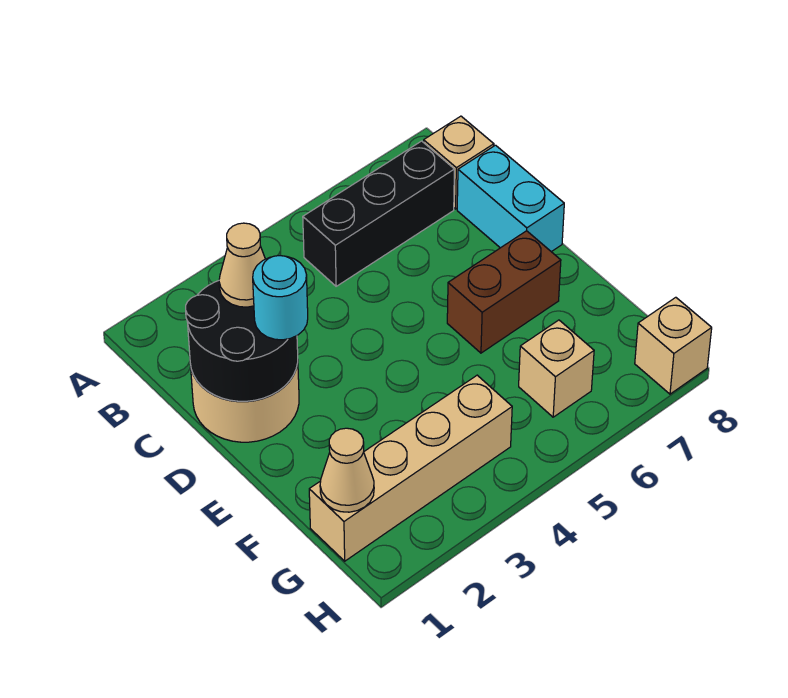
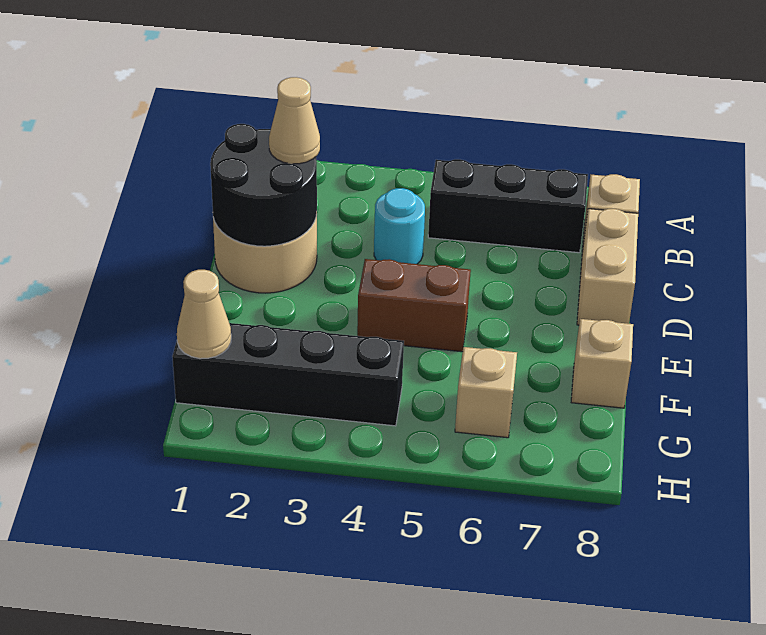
cyan brick C8:D8 level 1 -> tan brick C8:D8 level 1
cyan round brick D2 level 3 -> cyan round brick C4 level 1
brown brick E6:E7 level 1 -> brown brick E4:E5 level 1
tan brick G1:G4 level 1 -> black brick G1:G4 level 1
tan brick H8 level 1 -> tan brick F8 level 1

